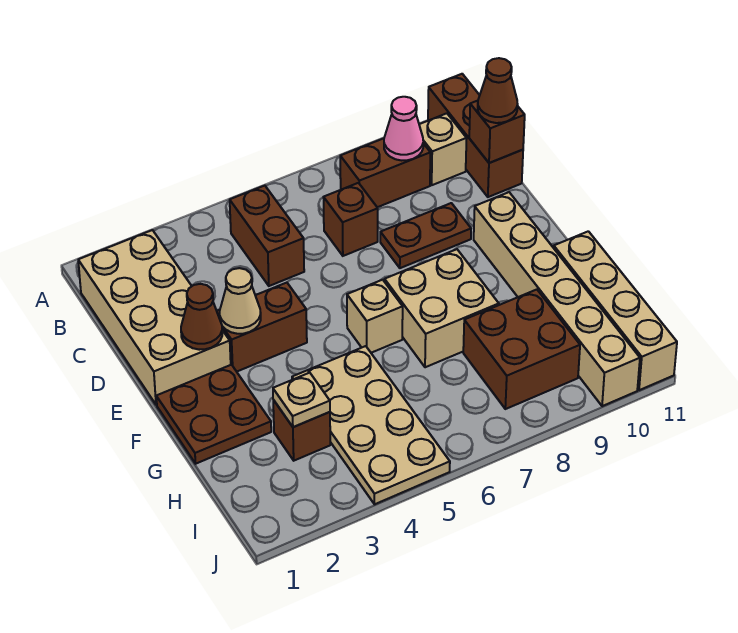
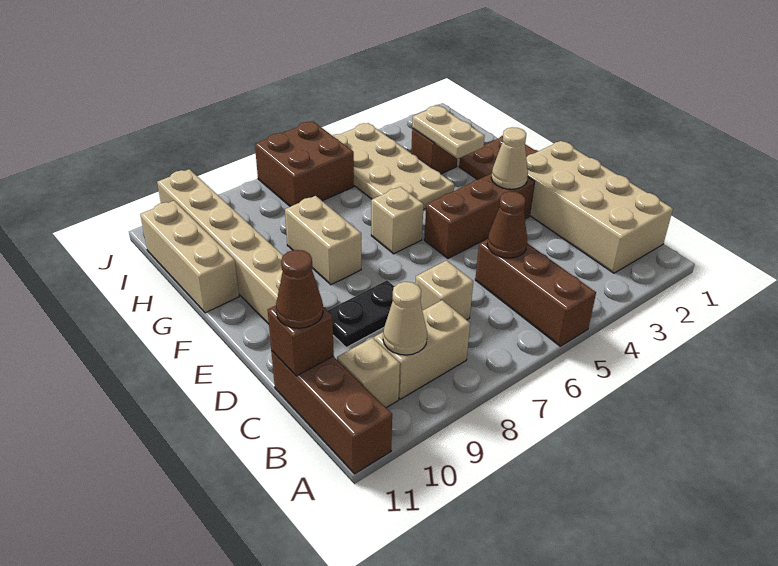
brown brick B5:C5 level 1 -> brown brick A5:C5 level 1
brown brick B8:B9 level 1 -> tan brick B8:B9 level 1
pink cone B9 level 2 -> tan cone B9 level 2
brown brick C7 level 1 -> tan brick C7 level 1
brown plate D8:D9 level 1 -> black plate D8:D9 level 1
brown cone E2 level 2 -> brown cone C5 level 2
brown brick E3:E4 level 1 -> brown brick E3:E5 level 1
tan brick F7:G8 level 1 -> tan brick F8:G8 level 1
tan brick G11:J11 level 1 -> tan brick G11:I11 level 1
tan plate H3 level 2 -> tan plate G3:H3 level 2
brown brick H8:I9 level 1 -> brown brick I6:J7 level 1

